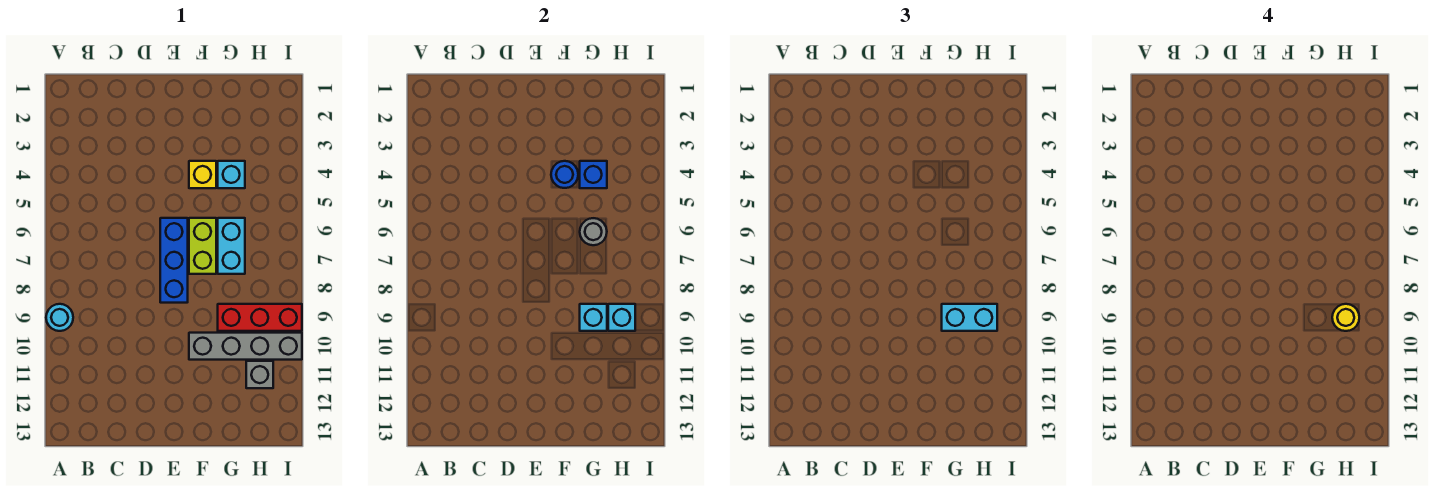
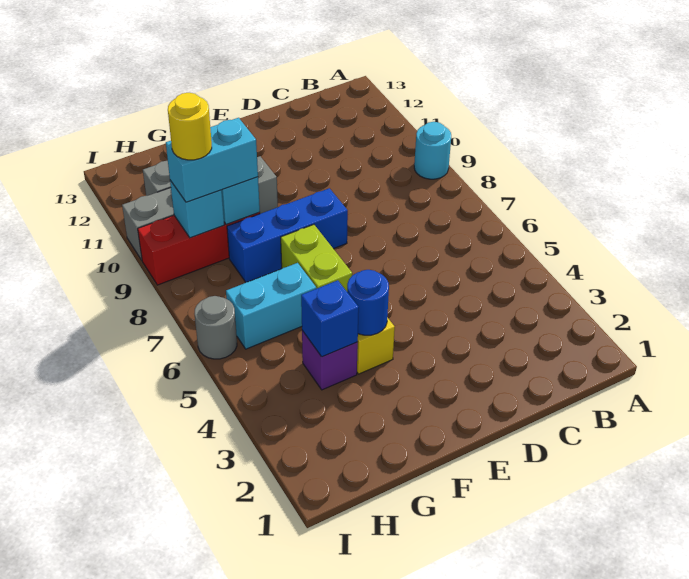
blue brick E6:E8 level 1 -> blue brick E8:G8 level 1
cyan brick G4 level 1 -> purple brick G4 level 1
cyan brick G6:G7 level 1 -> cyan brick G6:H6 level 1
grey round brick G6 level 2 -> grey round brick I6 level 1

